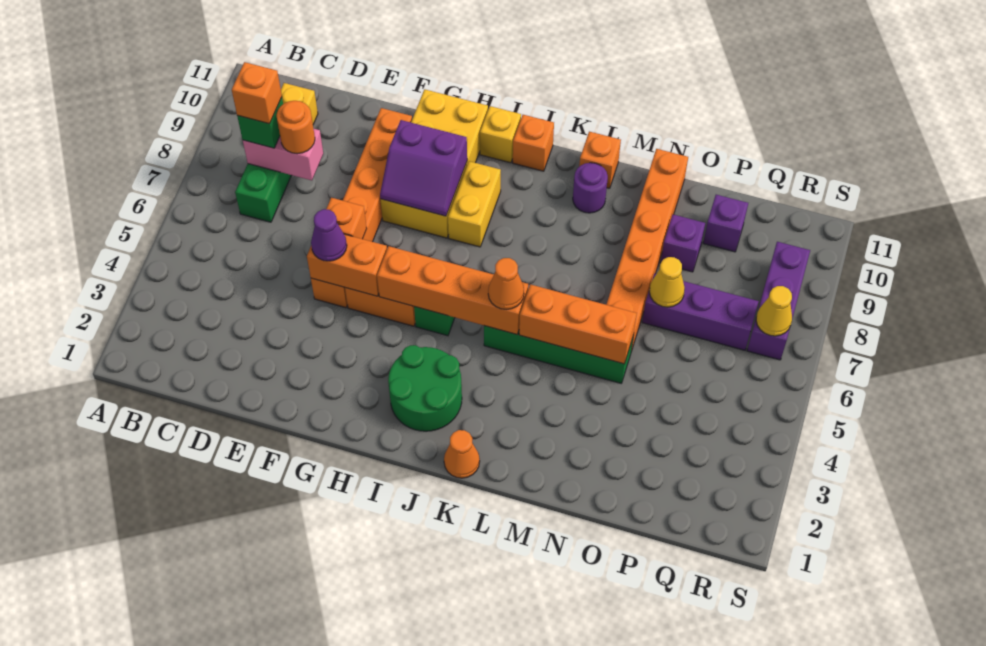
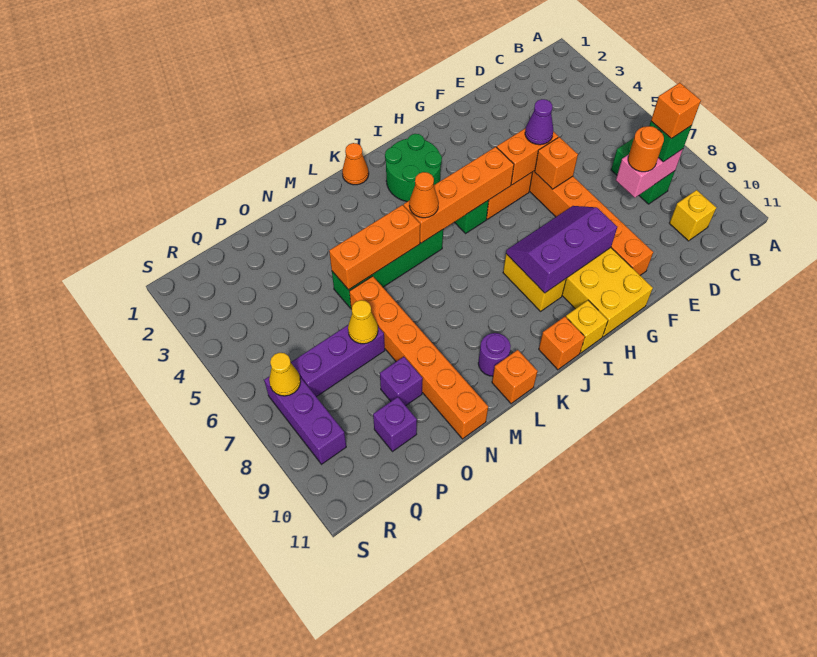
purple slope G8:H9 level 2 top 9 -> purple slope G8:I9 level 2 top 9

